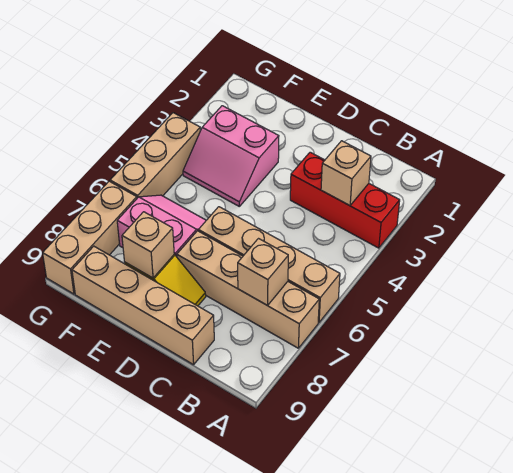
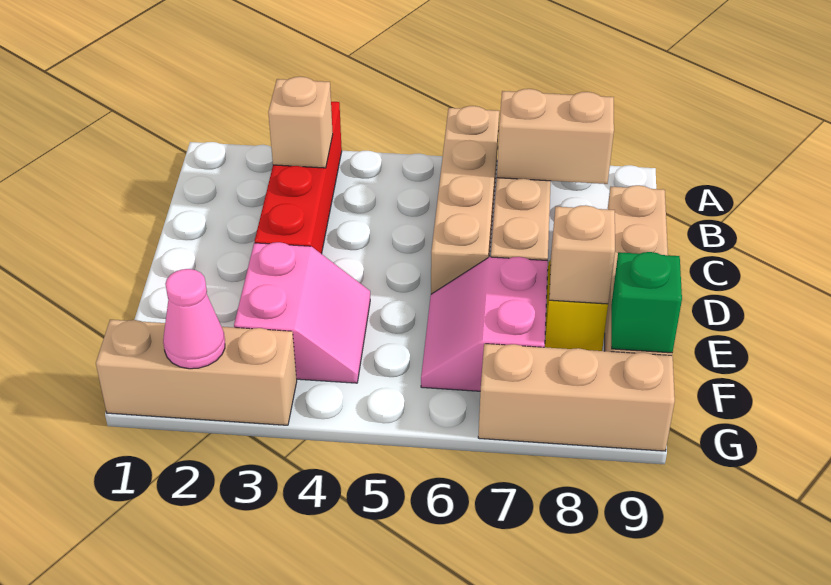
red brick A3:C3 level 1 -> red brick A3:D3 level 1
tan brick B7 level 2 -> tan brick B7:B8 level 2
none -> green brick F9 level 2
none -> pink cone G2 level 2
tan brick G4:G6 level 1 -> tan brick G1:G3 level 1

